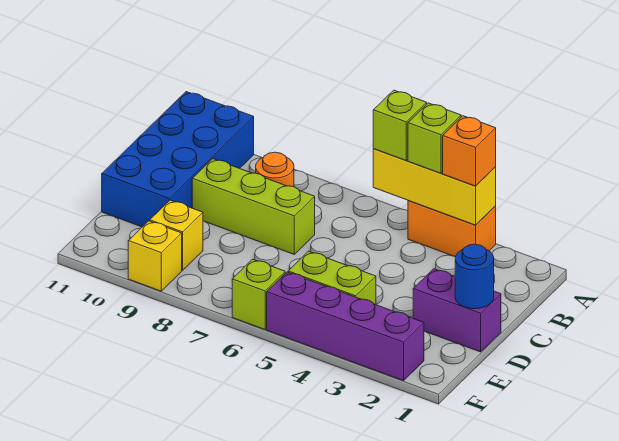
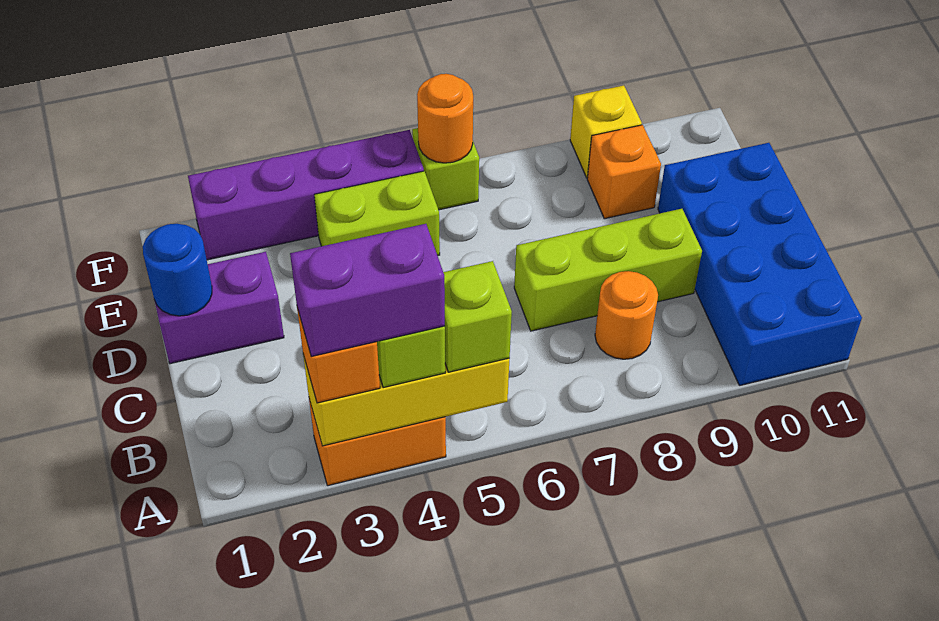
none -> purple brick A3:A4 level 4
yellow brick E9 level 1 -> orange brick E9 level 1
none -> orange round brick F6 level 2

